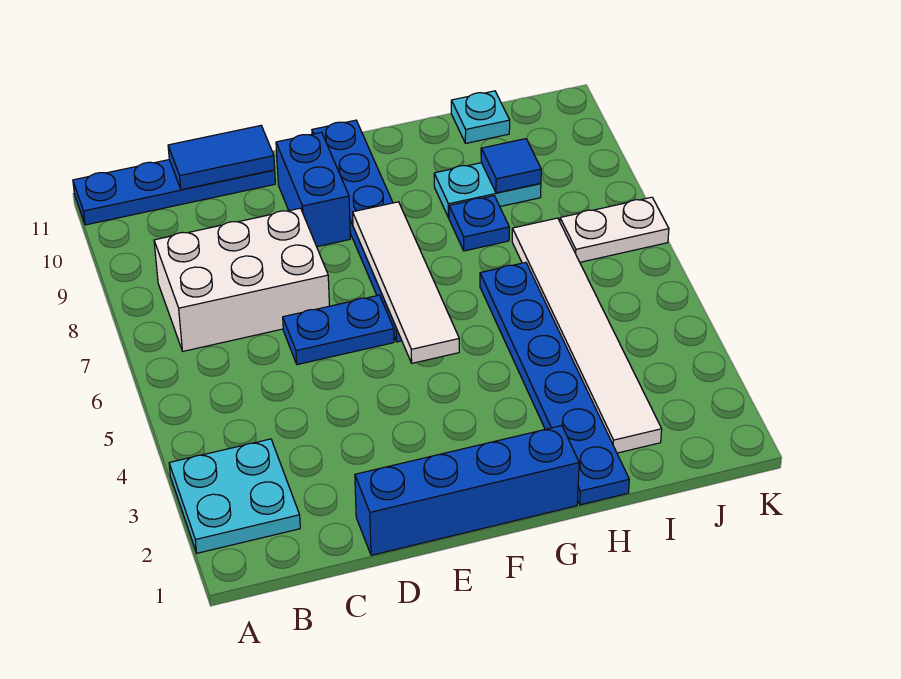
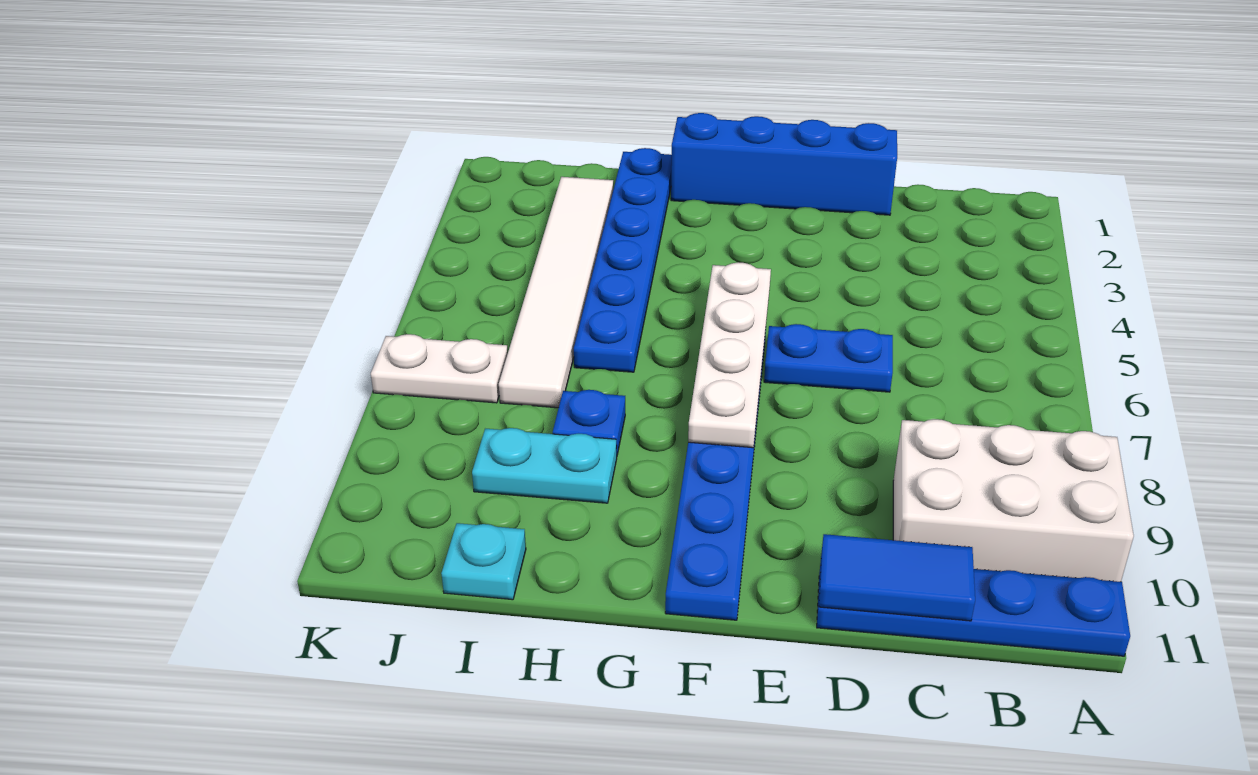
cyan plate A2:B3 level 1 -> none
white brick B7:D8 level 1 -> white brick A9:C10 level 1
blue brick E9:E10 level 1 -> none
white tile F5:F8 level 2 -> white plate F5:F8 level 2
blue tile I9 level 2 -> none

